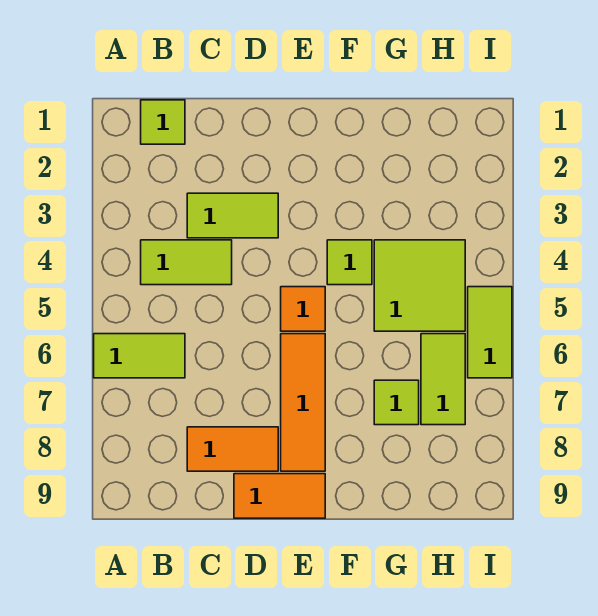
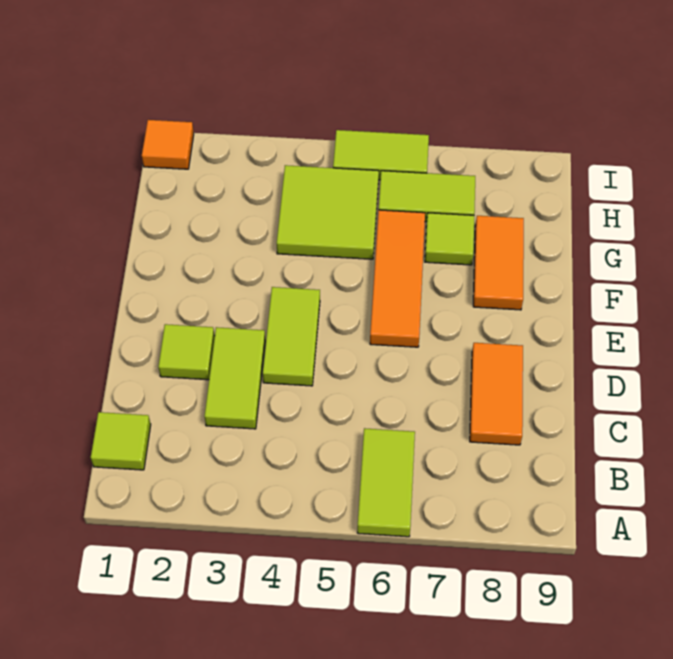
lime tile B4:C4 level 1 -> lime tile D4:E4 level 1
orange tile D9:E9 level 1 -> orange tile F8:G8 level 1
orange tile E5 level 1 -> orange tile I1 level 1
orange tile E6:E8 level 1 -> orange tile E6:G6 level 1
lime tile F4 level 1 -> lime tile D2 level 1

